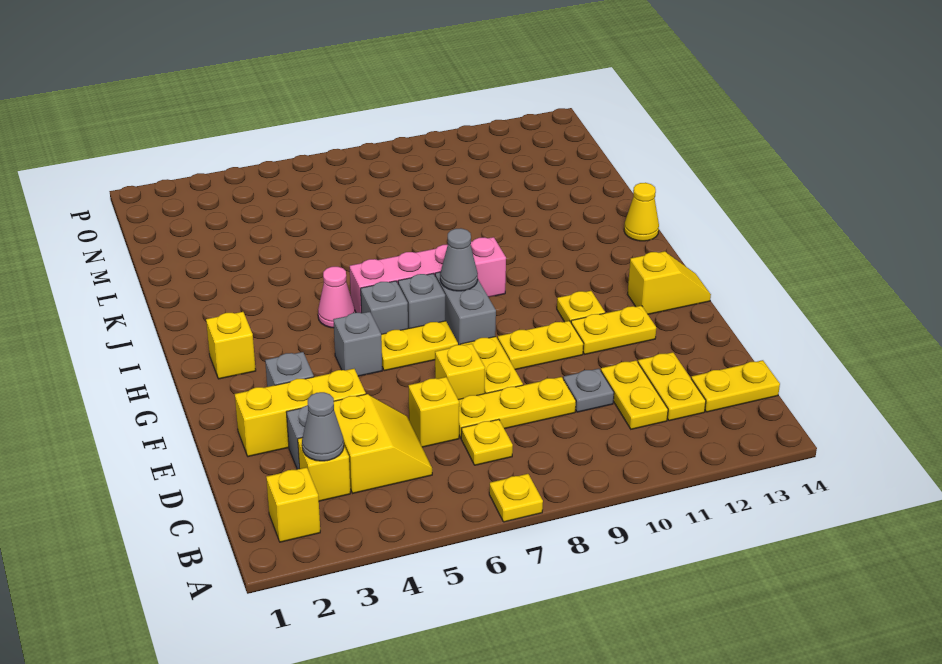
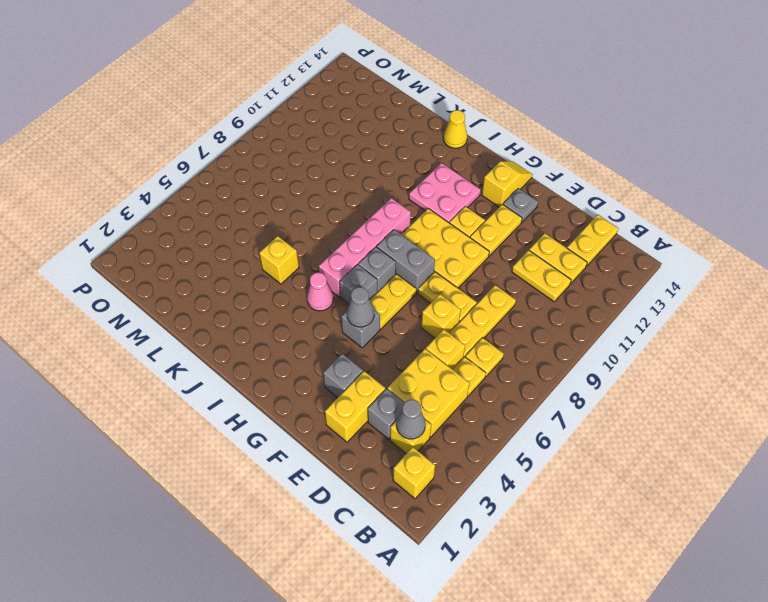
yellow plate A7 level 1 -> yellow plate C6 level 1
yellow slope C4:D5 level 1 top 4 -> yellow brick C4:D5 level 1
grey plate D10 level 1 -> grey plate F13 level 1
yellow brick E2:E4 level 1 -> yellow brick E2:E3 level 1
yellow plate F9:F10 level 1 -> yellow plate F9:H10 level 1
yellow brick H2 level 1 -> yellow brick K5 level 1
grey cone H8 level 2 -> grey cone G5 level 2
none -> pink plate H11:I12 level 1

